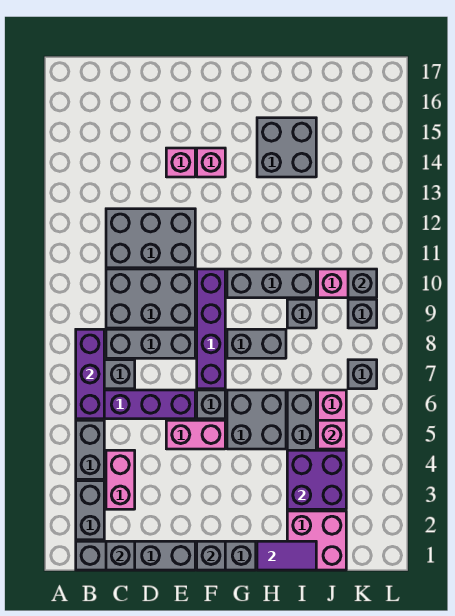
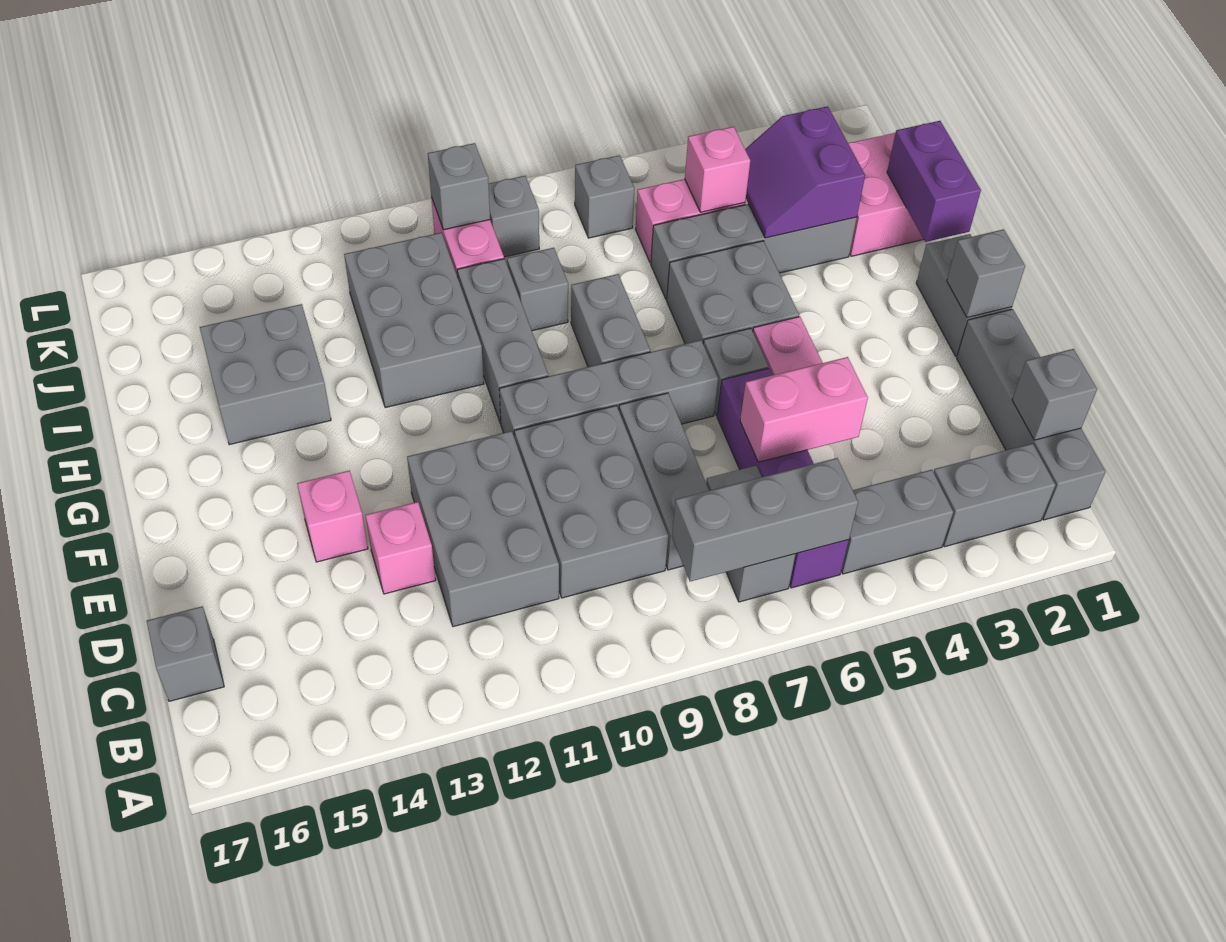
purple brick B6:B8 level 2 -> grey brick B6:B8 level 2
pink brick C3:C4 level 1 -> pink brick D5:D6 level 2
none -> grey brick C17 level 1
purple brick F7:F10 level 1 -> grey brick F7:F10 level 1
pink brick F14 level 1 -> pink brick D13 level 1
purple tile H1:I1 level 2 -> purple brick H1:I1 level 2
none -> grey brick H11:J12 level 1
purple brick I3:J4 level 2 -> purple slope I3:J4 level 2 top 3

